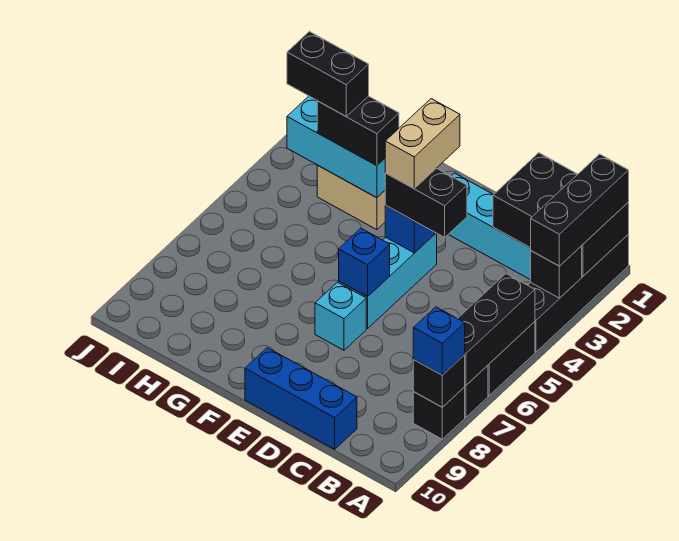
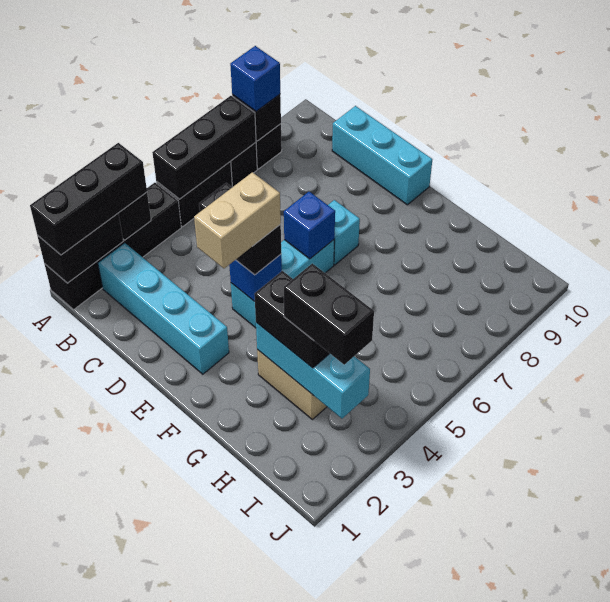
black brick A1:C2 level 2 -> black brick A1:A2 level 2
blue brick C10:E10 level 1 -> cyan brick C10:E10 level 1

